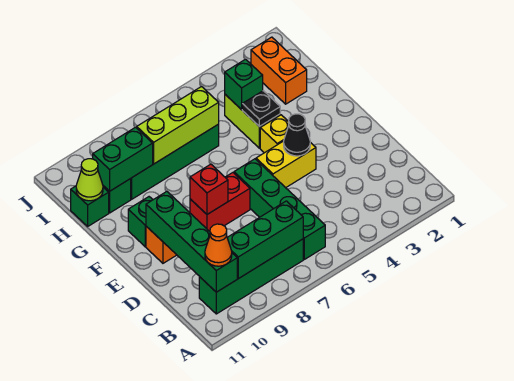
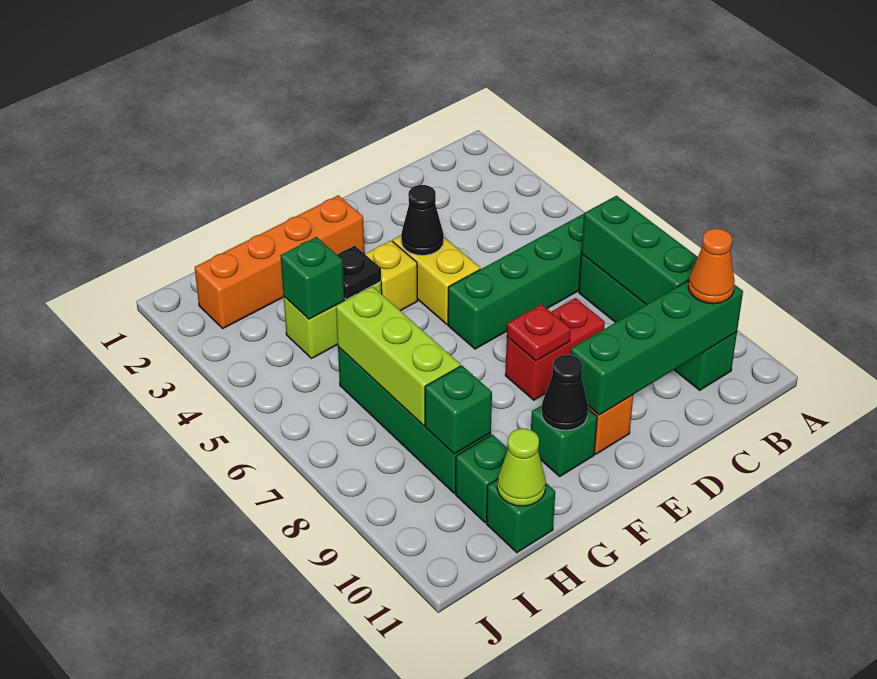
red brick E7:E8 level 1 -> red brick D8:E8 level 1
red brick E8 level 2 -> red plate E8 level 2
none -> black cone F10 level 2
orange brick H2:I2 level 1 -> orange brick F2:I2 level 1
green brick H9:H10 level 2 -> green brick H9 level 2

